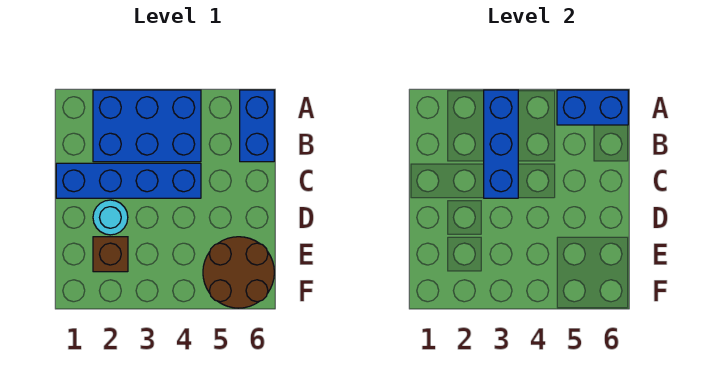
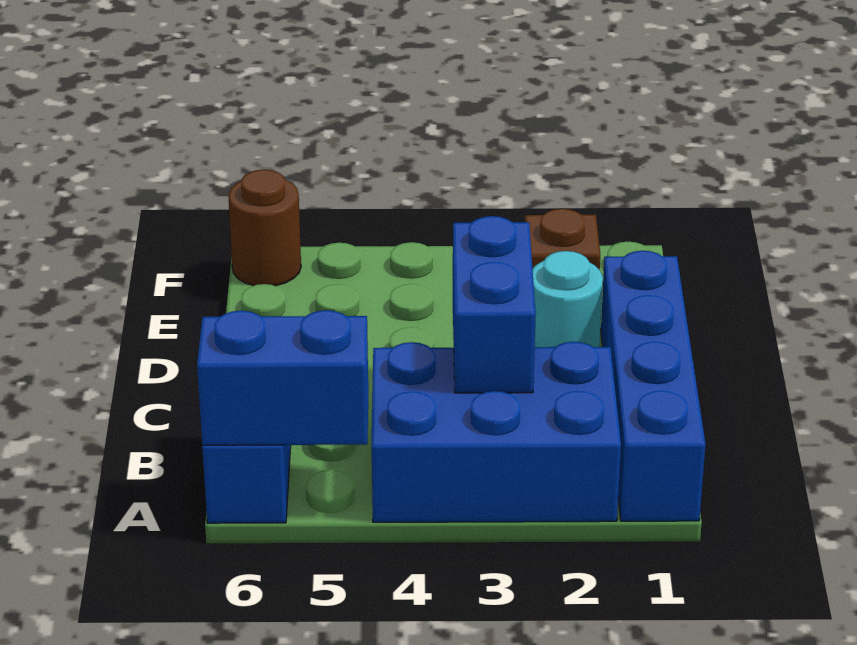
blue brick A3:C3 level 2 -> blue brick B3:C3 level 2
blue brick C1:C4 level 1 -> blue brick A1:D1 level 1
brown round brick E5:F6 level 1 -> brown round brick F6 level 1

